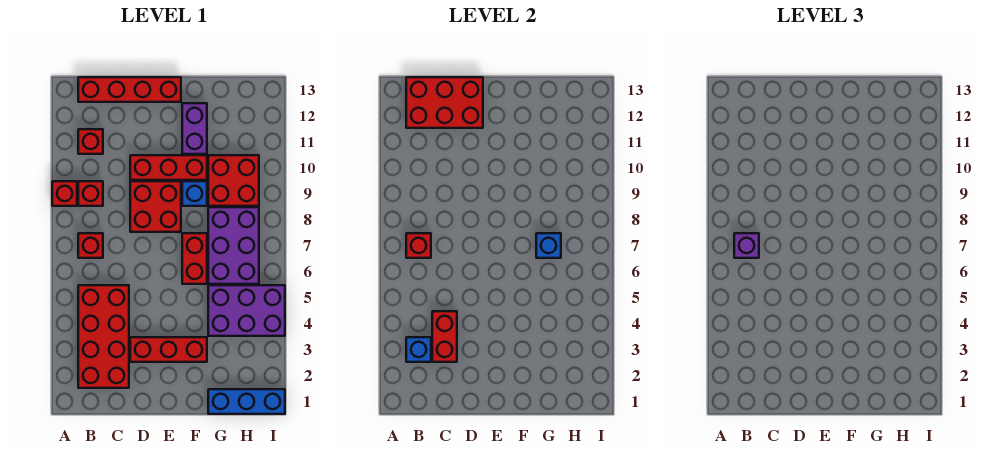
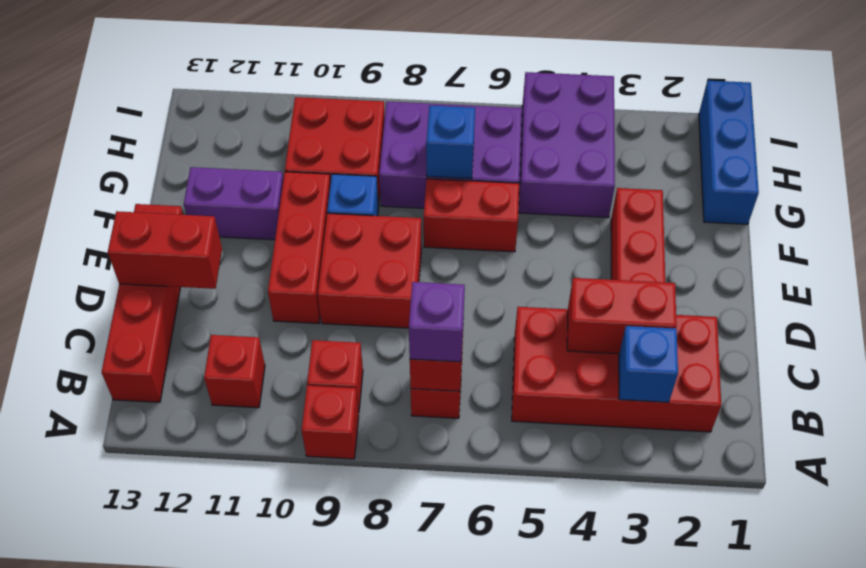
red brick B12:D13 level 2 -> red brick D12:D13 level 2

